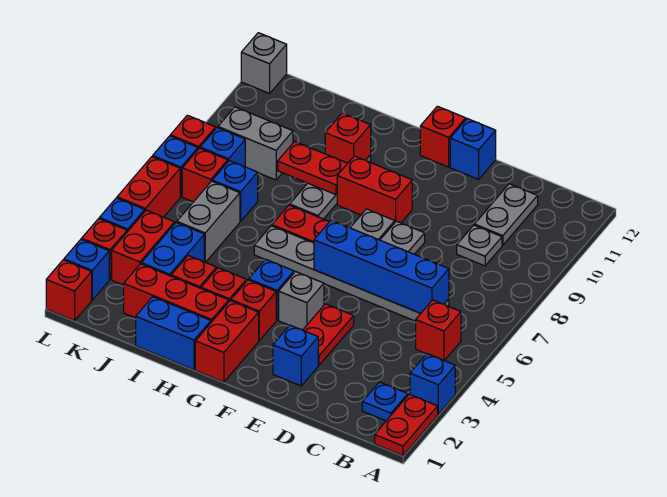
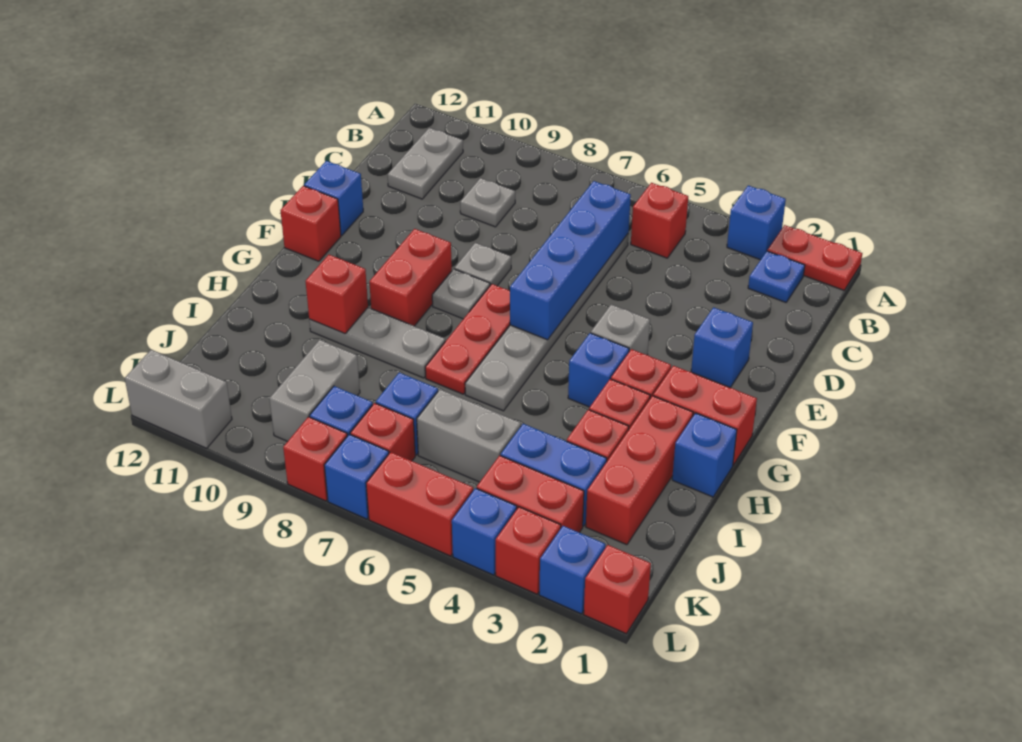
grey plate C10:C11 level 1 -> grey plate B11:C11 level 1
red plate E3:E4 level 1 -> none
blue brick H1:I1 level 1 -> blue brick H1 level 1
red plate H9:I9 level 2 -> none
grey brick L12 level 1 -> grey brick L11:L12 level 1

